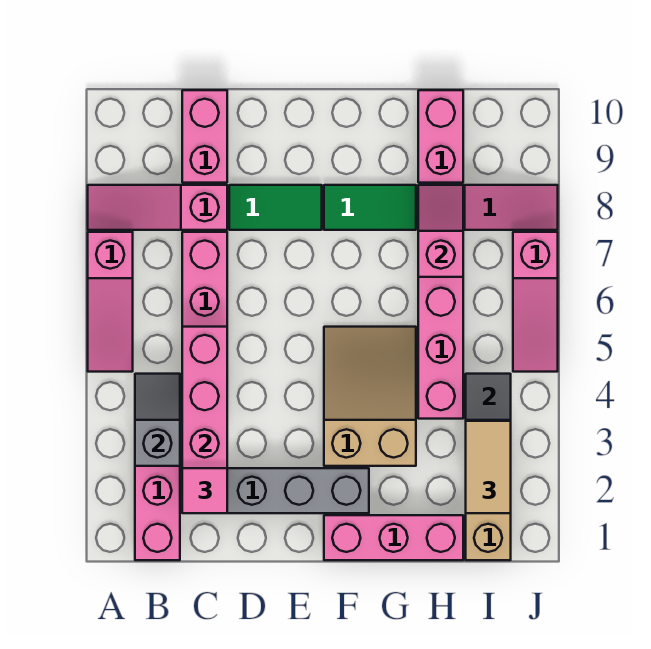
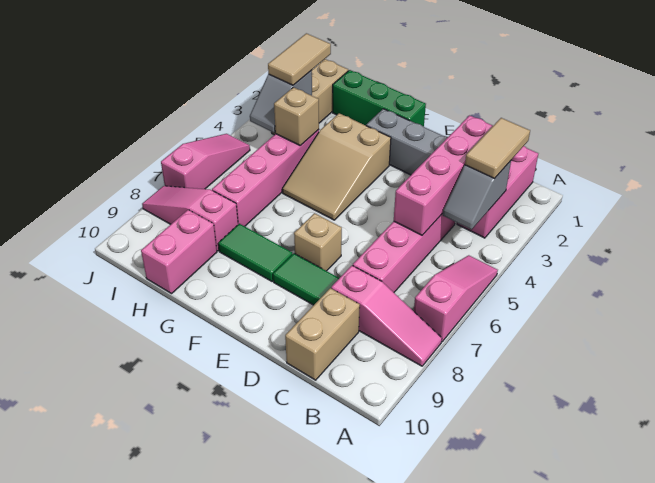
none -> tan tile B2:B3 level 3
pink tile C2 level 3 -> none
pink brick C9:C10 level 1 -> tan brick C9:C10 level 1
none -> tan brick E7 level 1
pink brick F1:H1 level 1 -> green brick F1:H1 level 1
none -> tan brick H4 level 2
pink slope H7:H8 level 2 top 7 -> none

